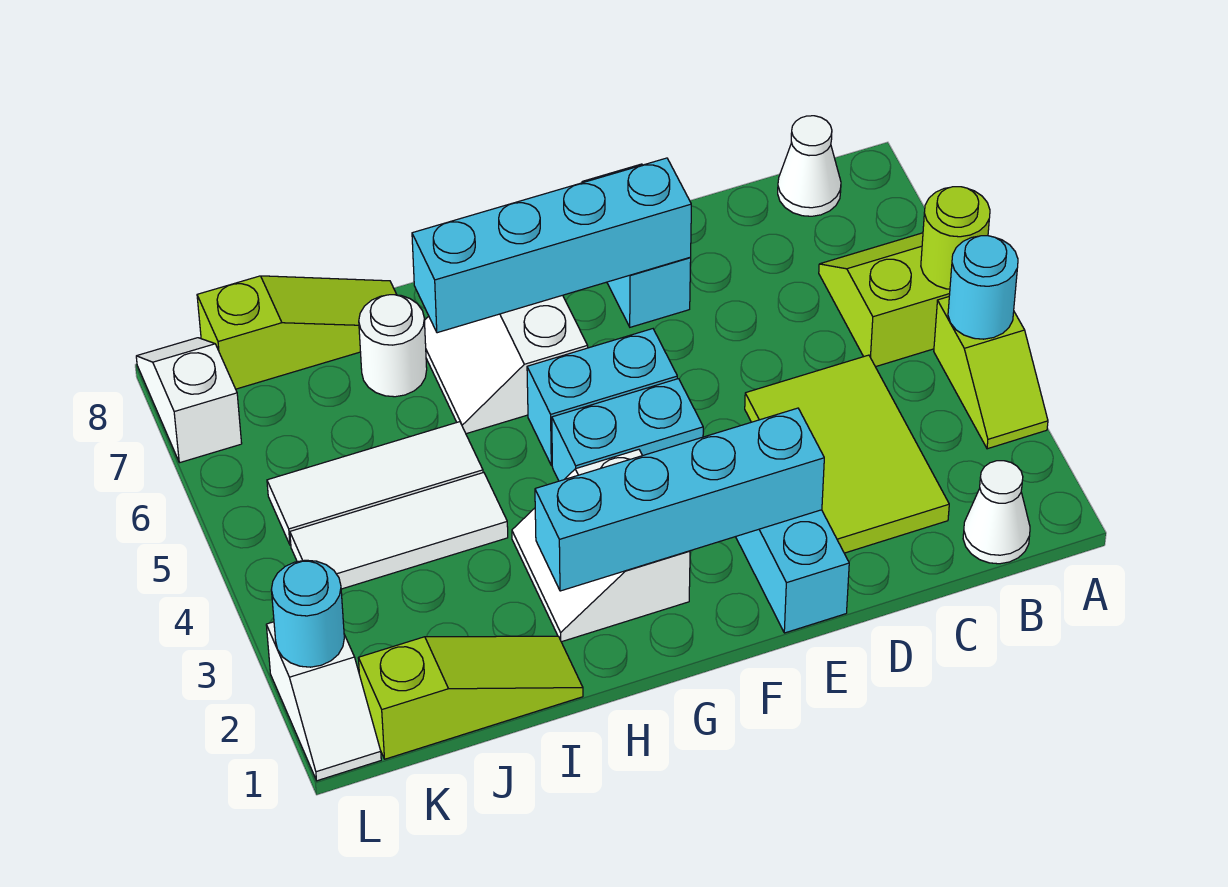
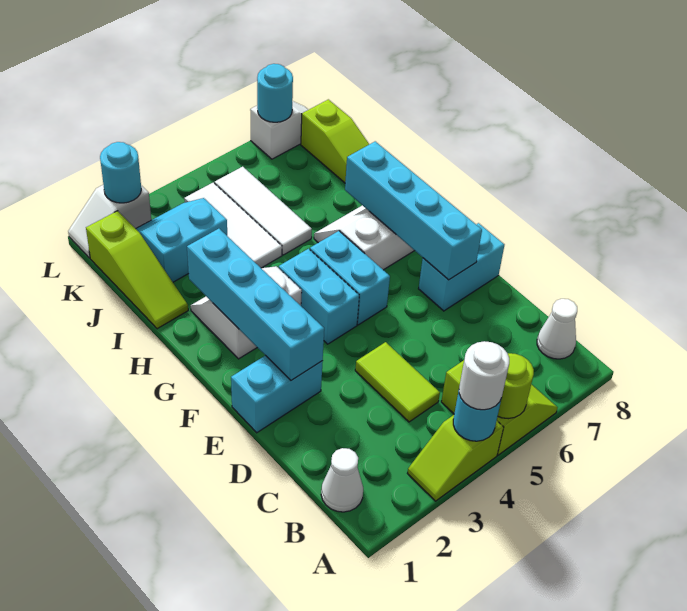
lime tile C2:D4 level 1 -> lime tile C4:D4 level 1
white round brick I7 level 1 -> white round brick A4 level 3
none -> cyan slope J2:K3 level 1 top J
none -> cyan round brick L7 level 2

